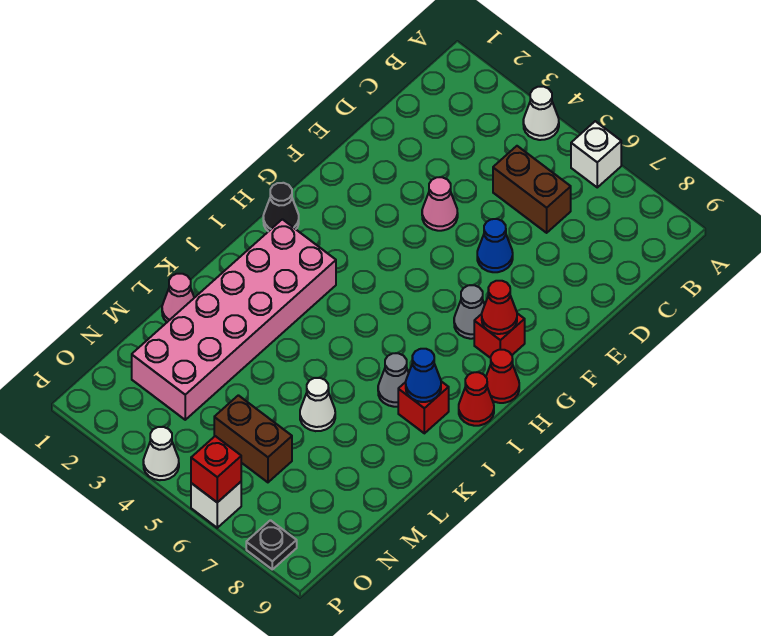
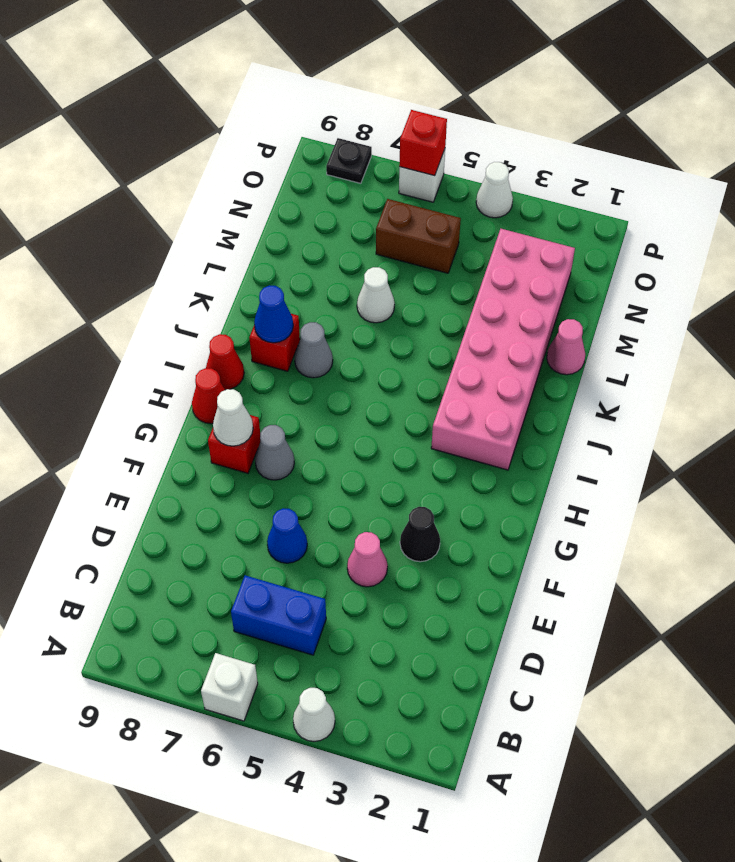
brown brick C5:C6 level 1 -> blue brick C5:C6 level 1
red cone G8 level 2 -> white cone G8 level 2
black cone H1 level 1 -> black cone F3 level 1

